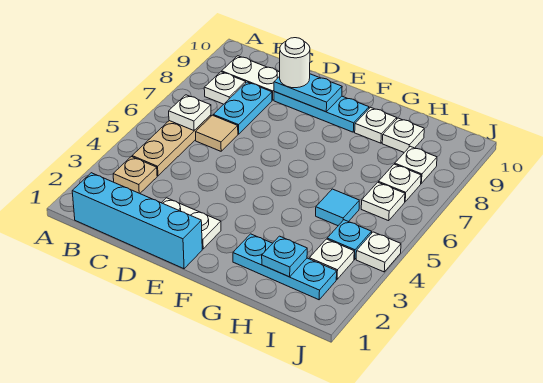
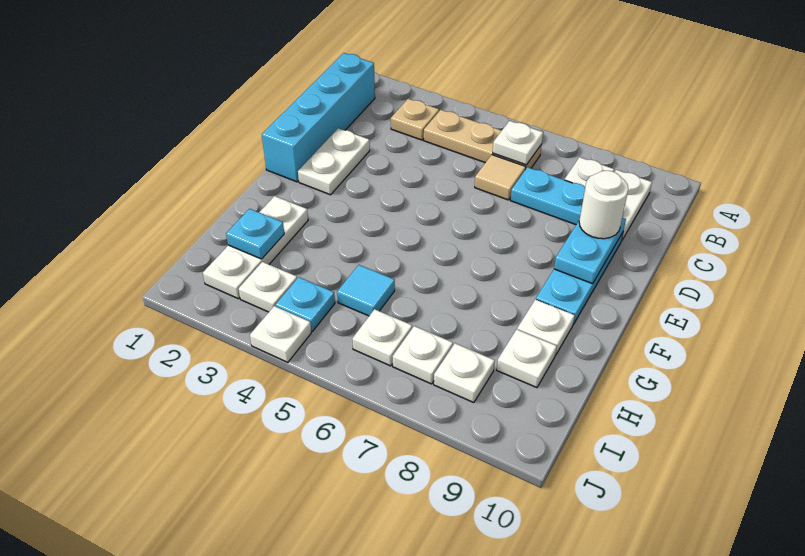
cyan plate G2:I2 level 1 -> white plate G2:I2 level 1

